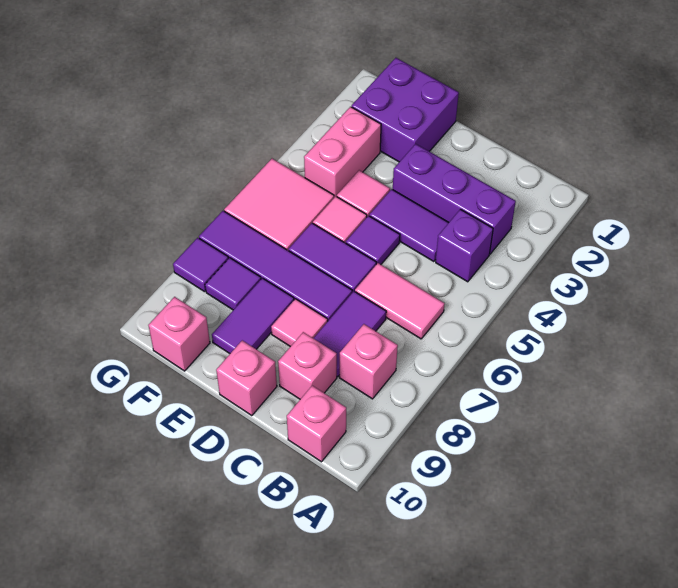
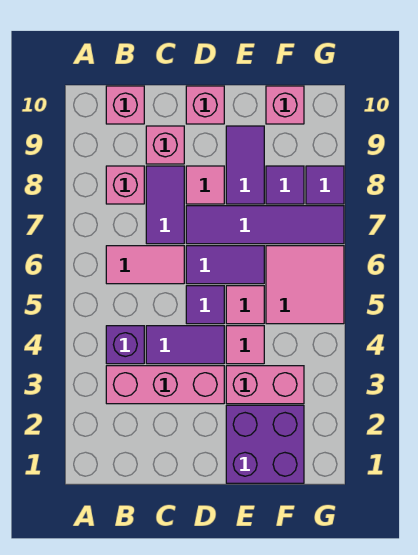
purple brick B3:D3 level 1 -> pink brick B3:D3 level 1
pink brick F3:F4 level 1 -> pink brick E3:F3 level 1

